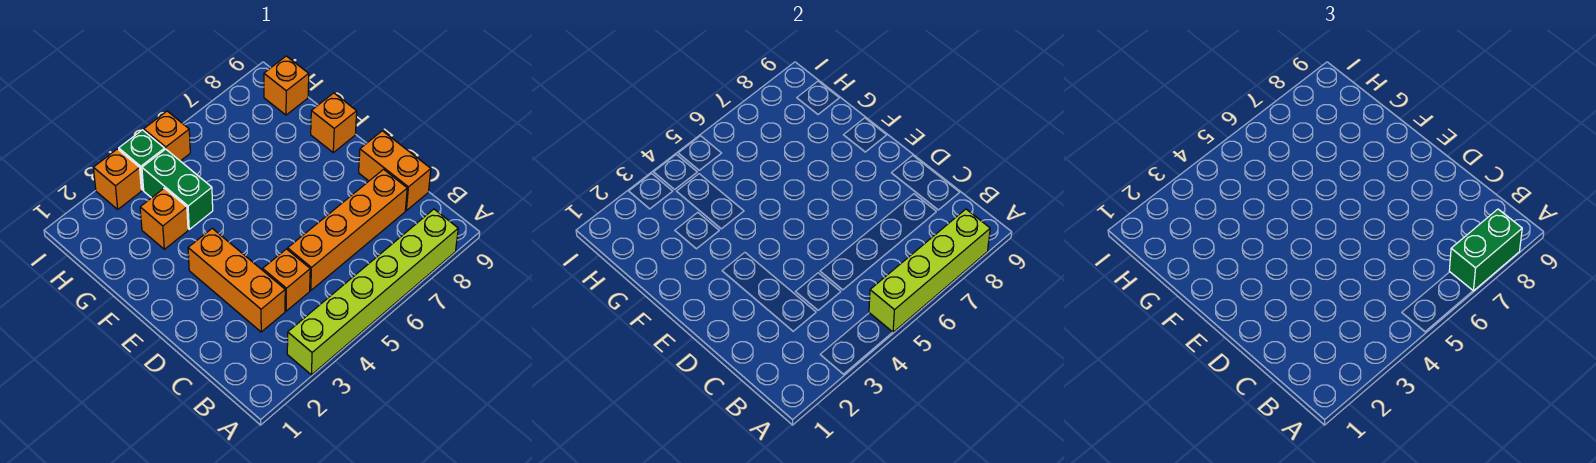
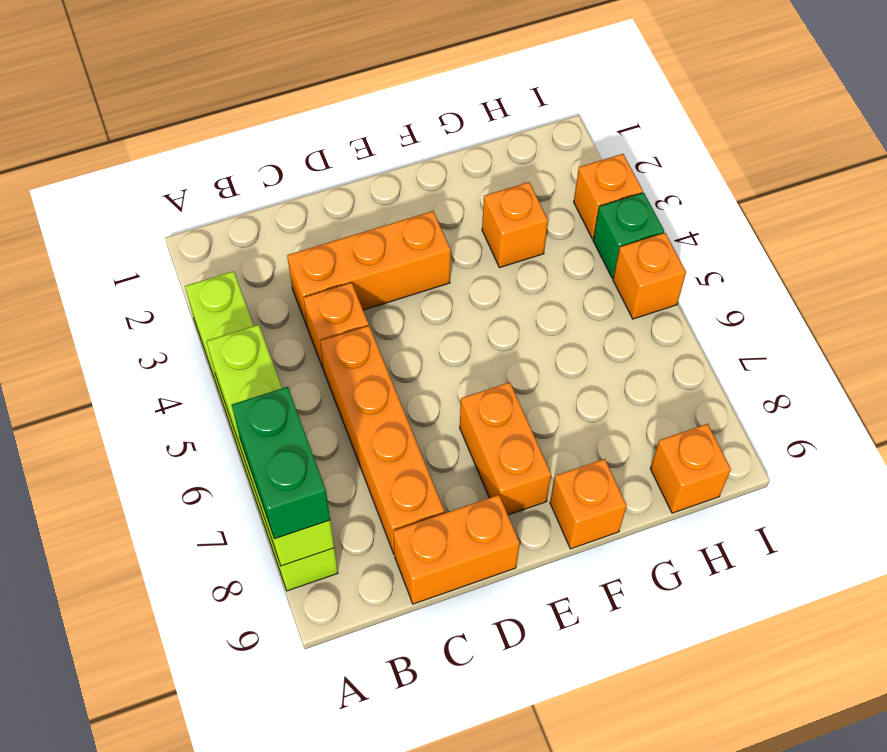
none -> orange brick E7:E8 level 1
green brick G4:H4 level 1 -> none

